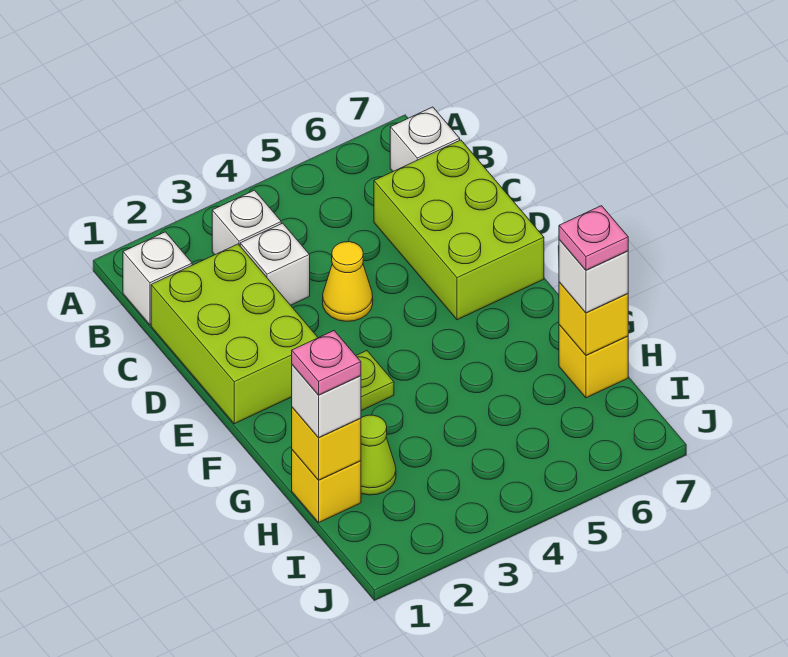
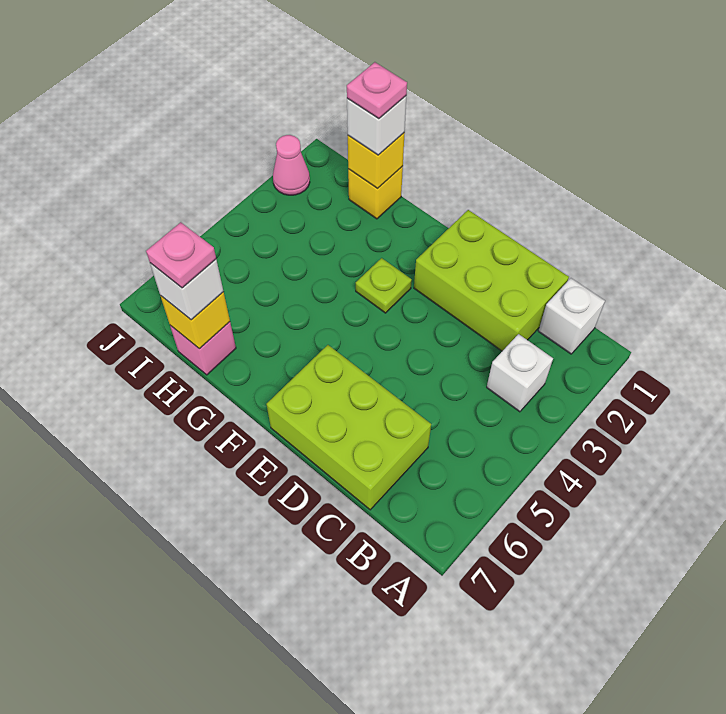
white brick B7 level 1 -> none
white brick C3 level 1 -> none
yellow cone D4 level 1 -> none
lime cone H2 level 1 -> none
yellow brick H7 level 1 -> pink brick H7 level 1
none -> pink cone J2 level 1

